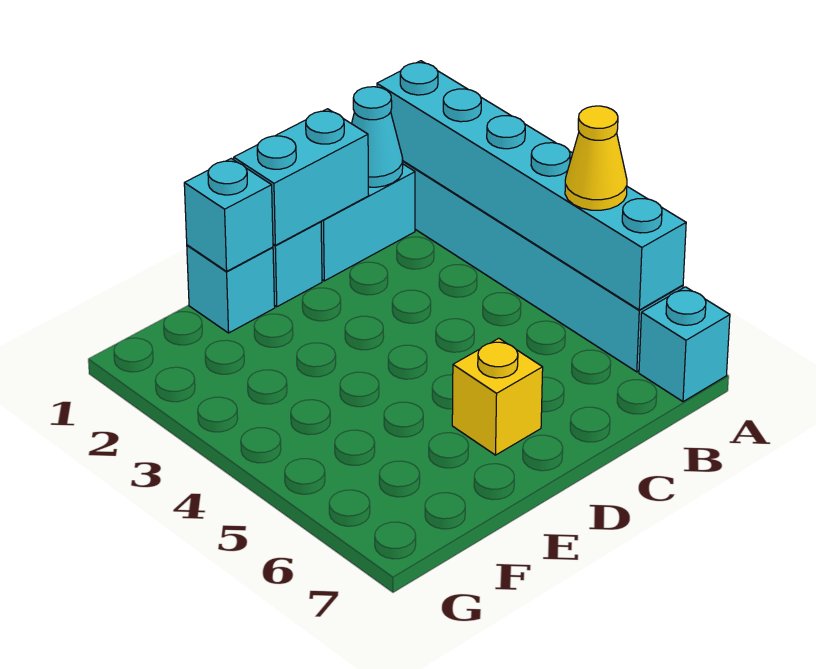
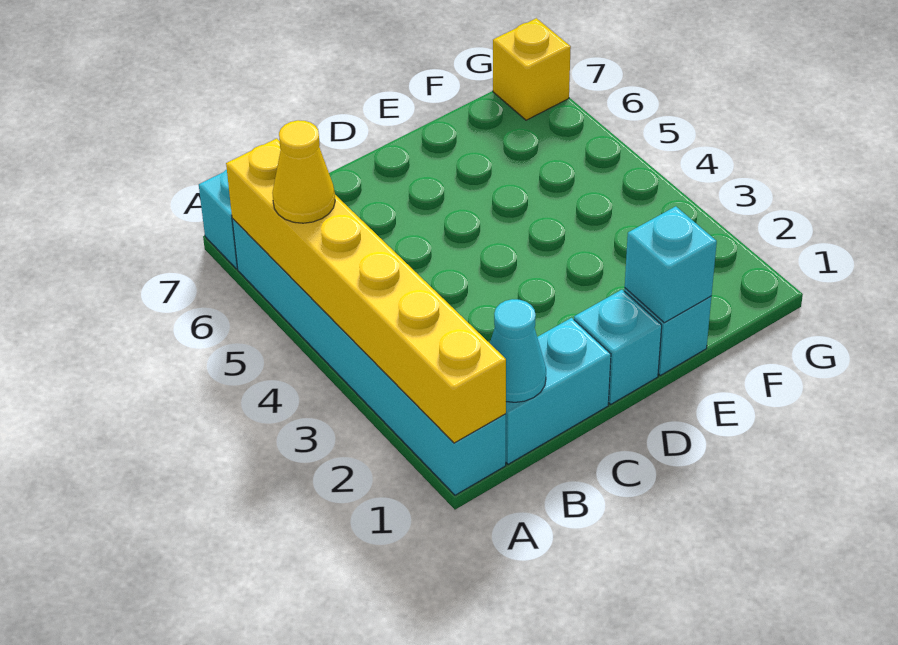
cyan brick A1:A6 level 2 -> yellow brick A1:A6 level 2
cyan brick C1:D1 level 2 -> none
yellow brick D6 level 1 -> yellow brick G7 level 1

